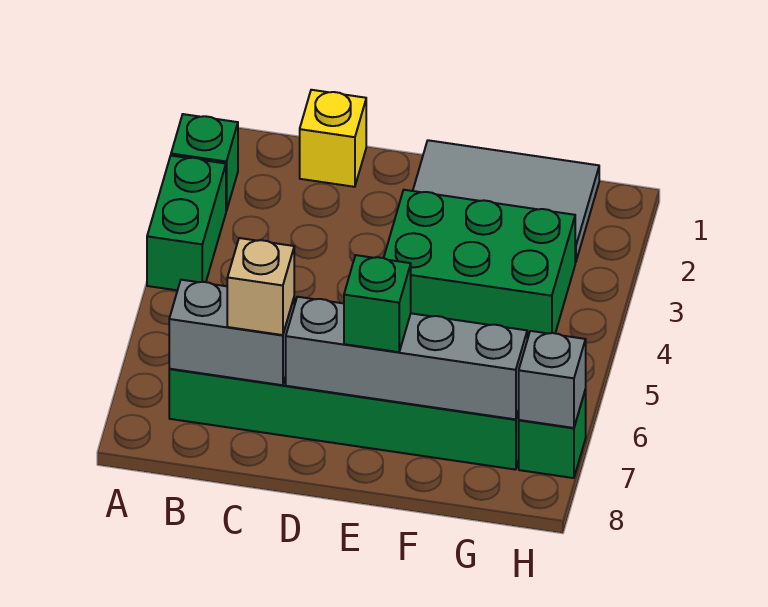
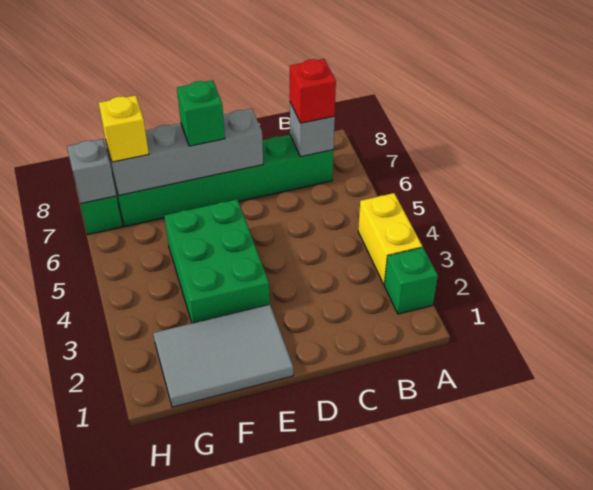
green brick A3:A4 level 1 -> yellow brick A3:A4 level 1
grey brick B7:C7 level 2 -> grey brick B7 level 2
none -> red brick B7 level 3
yellow brick C1 level 1 -> yellow brick G7 level 3
tan brick C7 level 3 -> none
green brick E3:G4 level 1 -> green brick E3:F5 level 1

